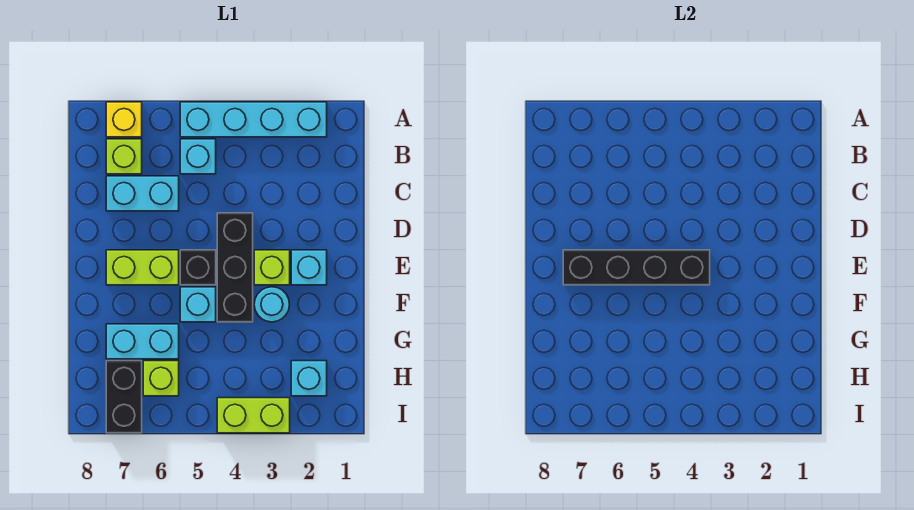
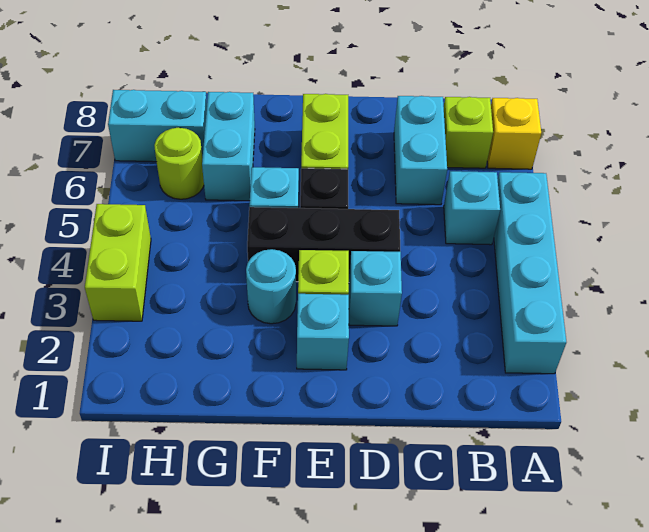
black brick E4:E7 level 2 -> none
cyan brick H2 level 1 -> cyan brick D3 level 1
lime brick H6 level 1 -> lime round brick H6 level 1
black brick H7:I7 level 1 -> cyan brick H7:I7 level 1

